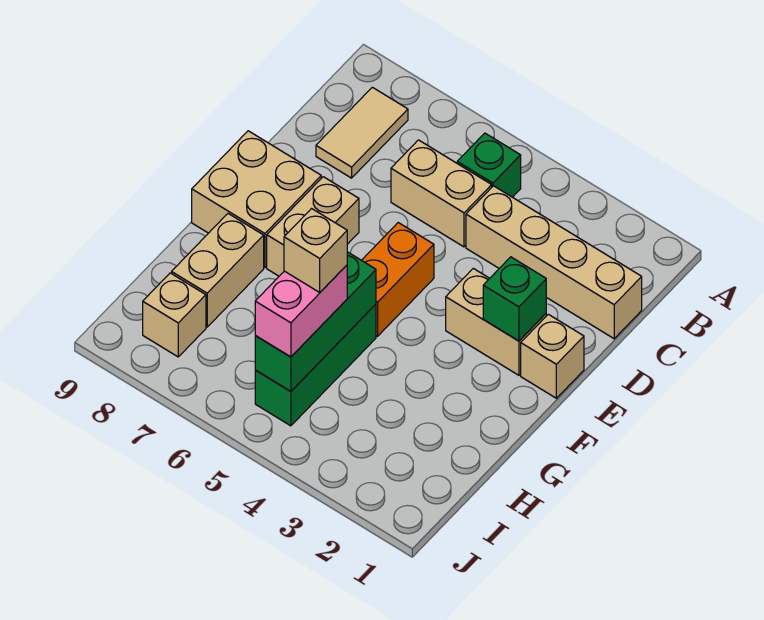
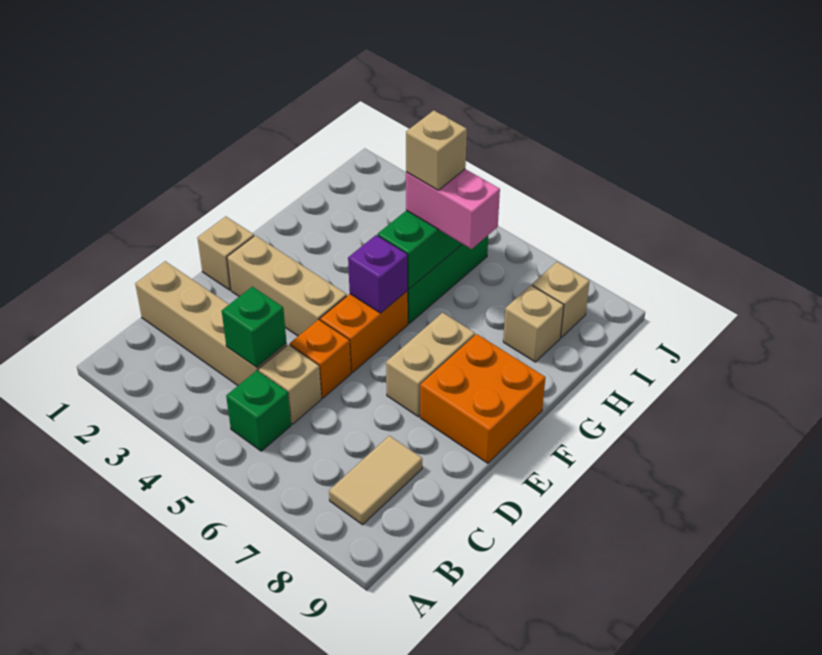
tan brick C5:C6 level 1 -> tan brick C5 level 1
none -> orange brick D5 level 1
tan brick E2:E3 level 1 -> tan brick E2:E4 level 1
green brick E2 level 2 -> green brick C4 level 2
tan brick E8:F9 level 1 -> orange brick E8:F9 level 1
none -> purple brick F5 level 2
tan brick G8:H8 level 1 -> tan brick H8 level 1
pink brick H5:I5 level 3 -> pink brick H5:H6 level 3

